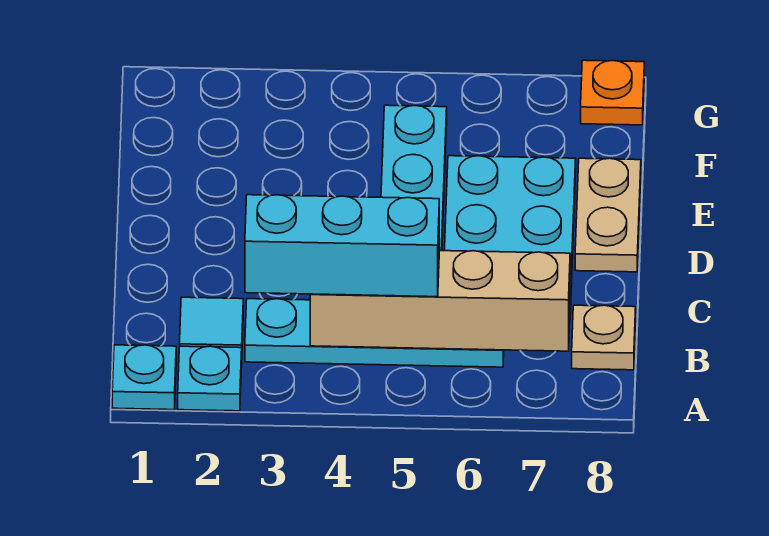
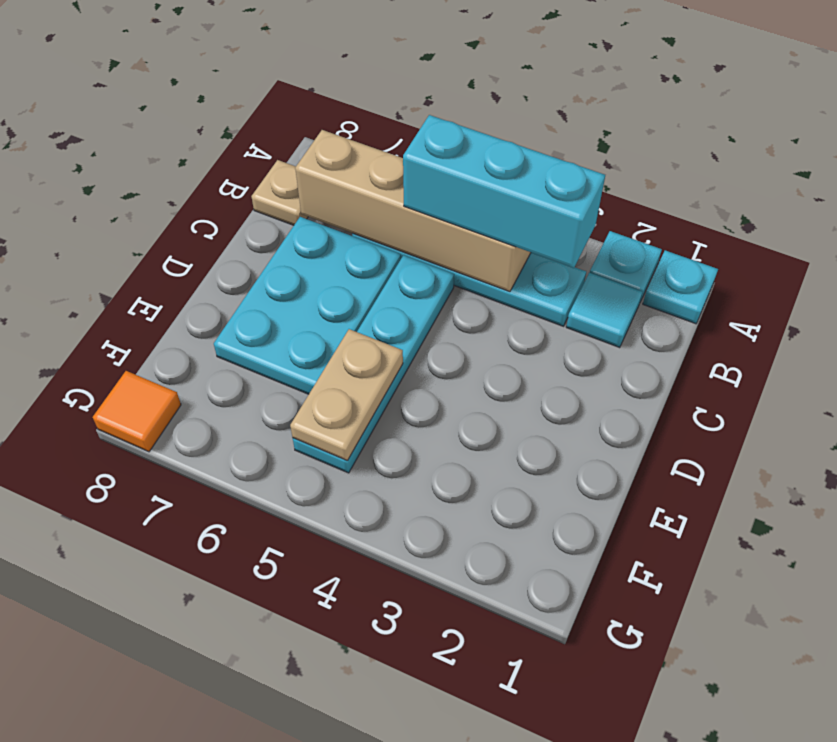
tan plate D8:E8 level 1 -> tan plate E5:F5 level 2
orange plate G8 level 1 -> orange tile G8 level 1

